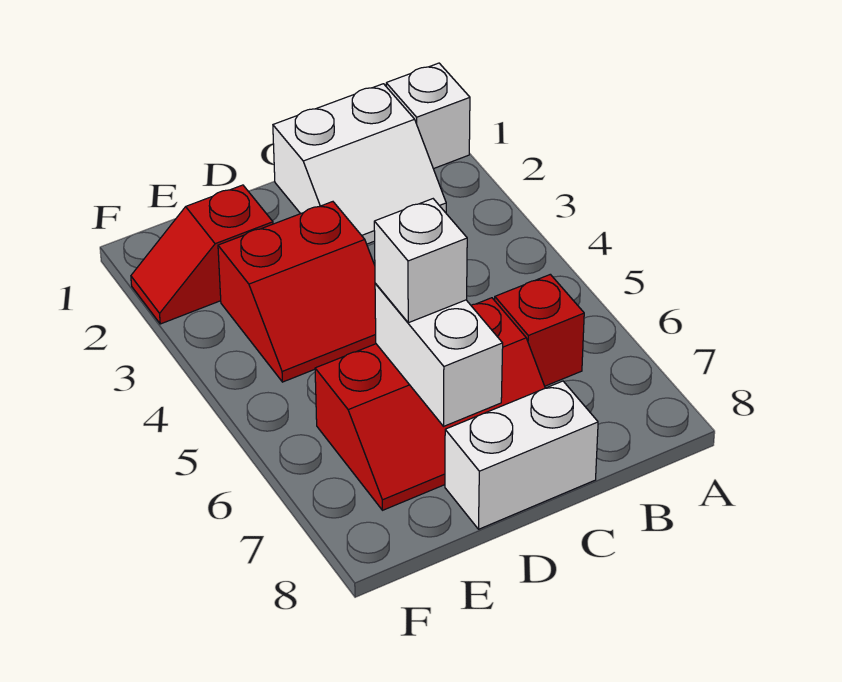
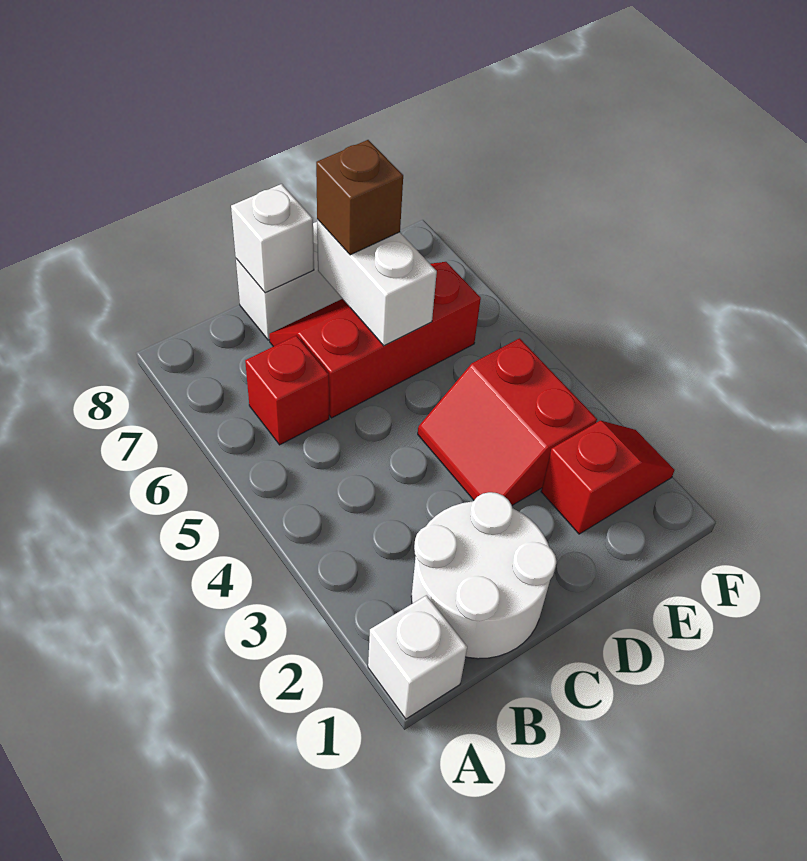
white slope B1:C2 level 1 top 1 -> white round brick B1:C2 level 1
red slope D3:E4 level 1 top 3 -> red slope D3:E4 level 1 top E
white brick D6 level 3 -> white brick C8 level 2
none -> brown brick D7 level 3

